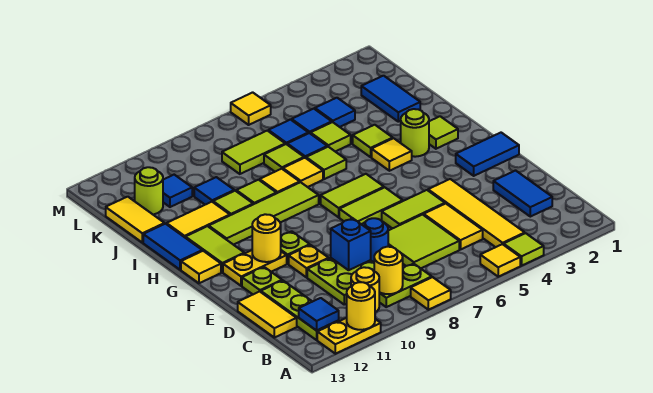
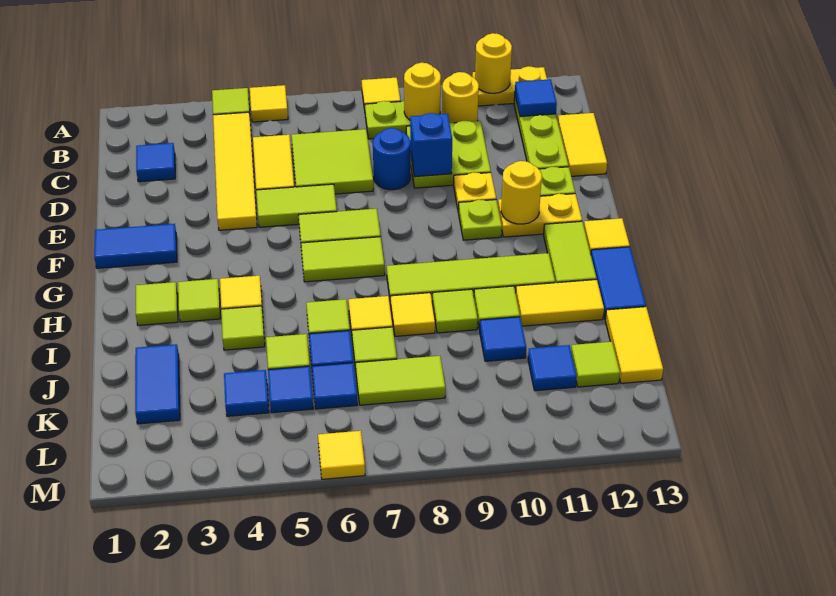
blue tile C2:D2 level 1 -> blue tile C2 level 1
lime round brick H3 level 1 -> lime tile H3 level 1
lime round brick K12 level 1 -> lime tile K12 level 1

